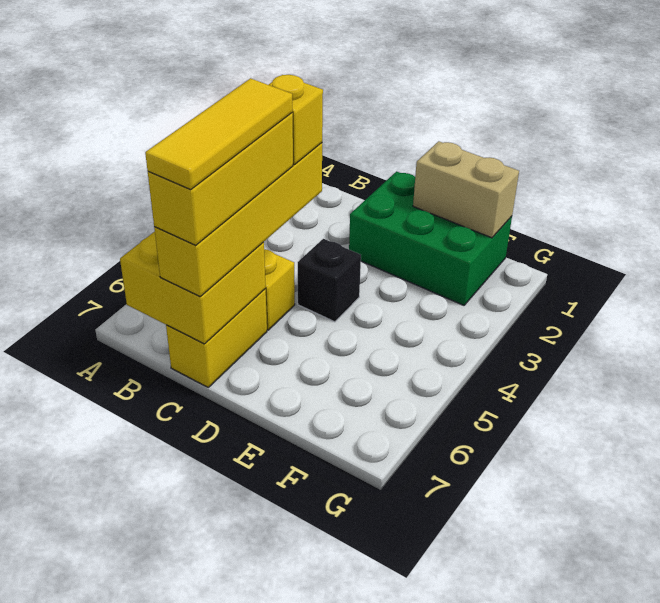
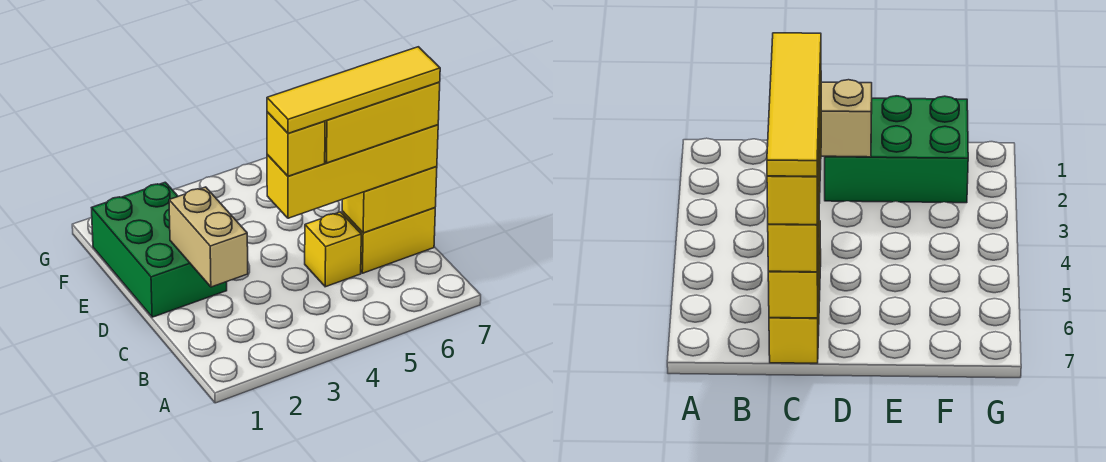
yellow brick B6:C7 level 2 -> yellow brick C6:C7 level 2
yellow tile C5:C7 level 5 -> yellow tile C4:C7 level 5
black brick D4 level 1 -> none
tan brick E1:F1 level 2 -> tan brick C2:D2 level 2

